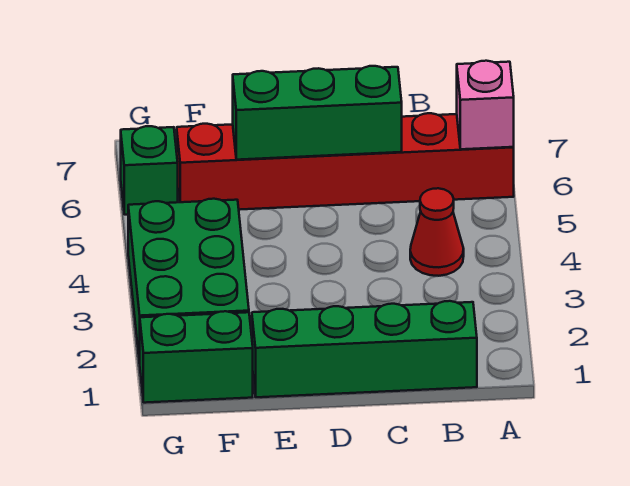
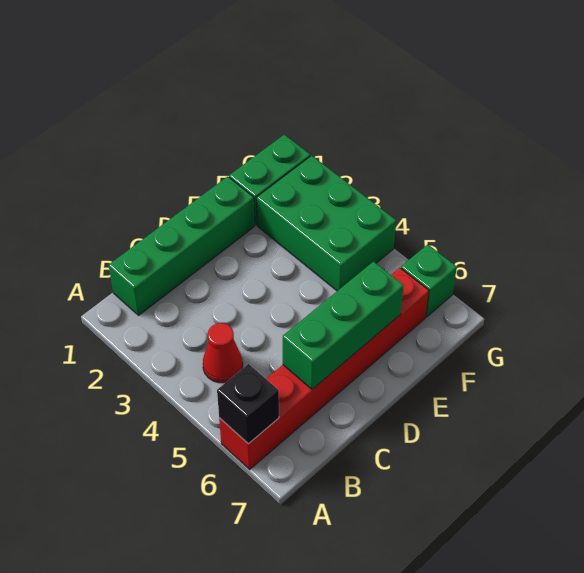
pink brick A6 level 2 -> black brick A6 level 2

